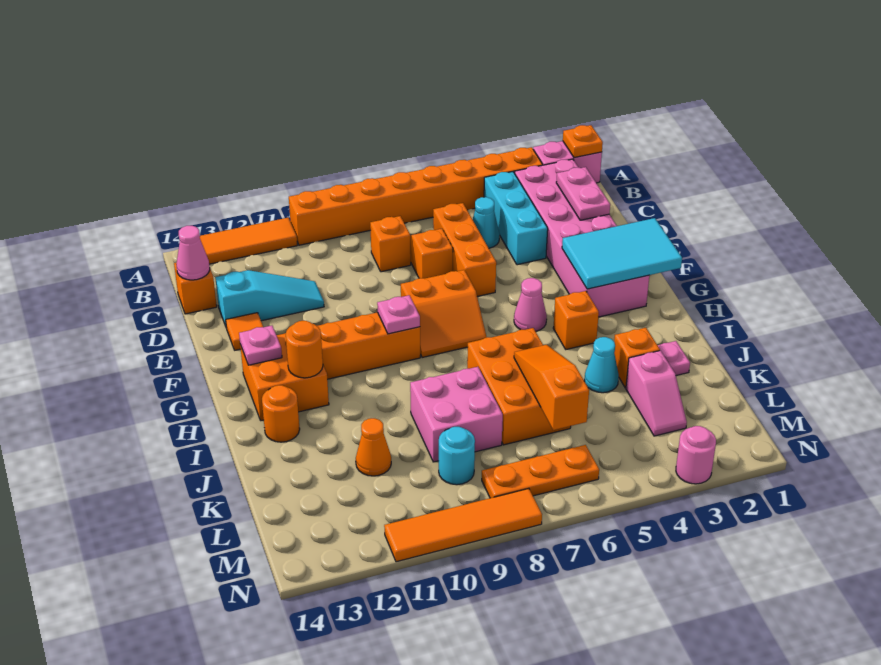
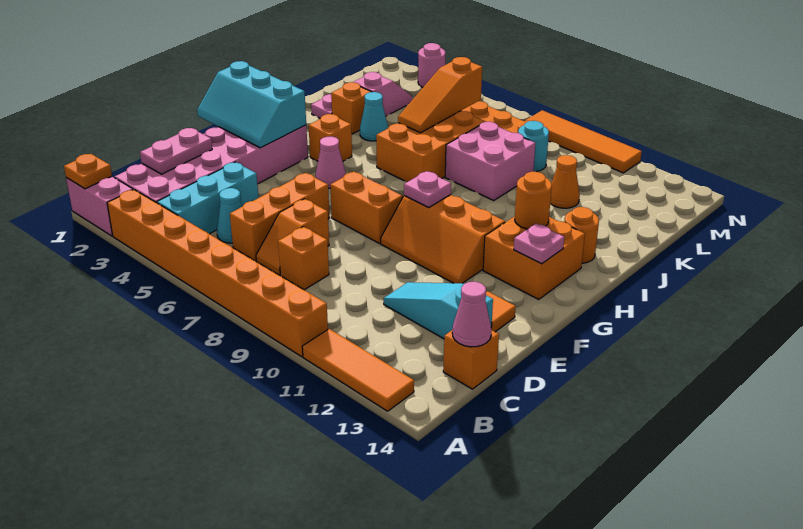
cyan tile F1:G3 level 2 -> cyan slope F1:G3 level 2 top G

